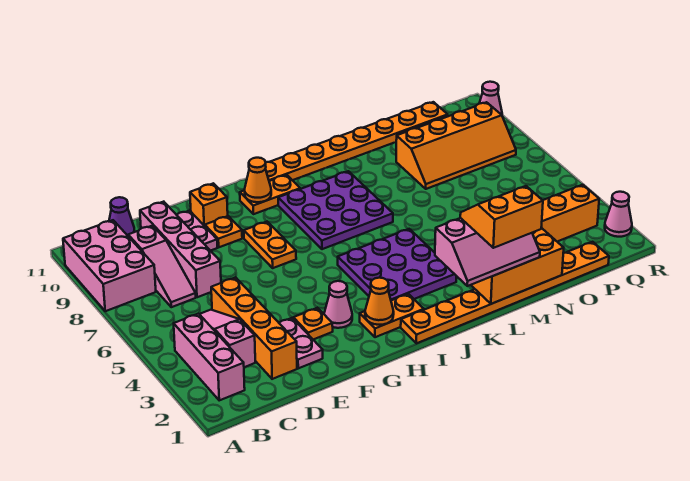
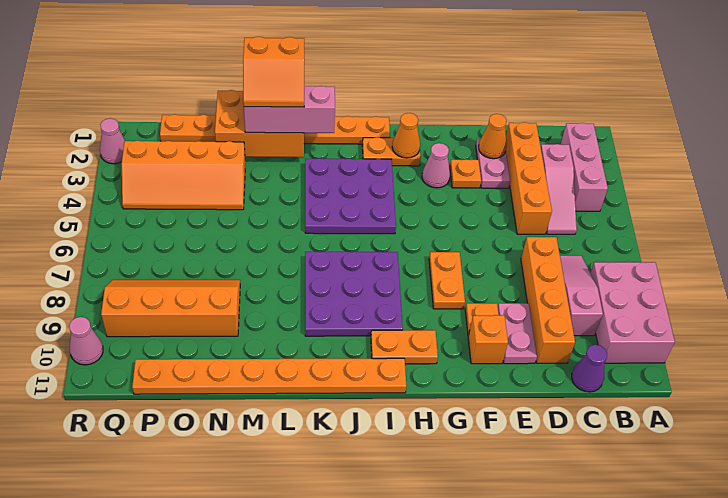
pink brick D7:D10 level 1 -> orange brick D7:D10 level 1
orange cone H10 level 2 -> orange cone E2 level 2

